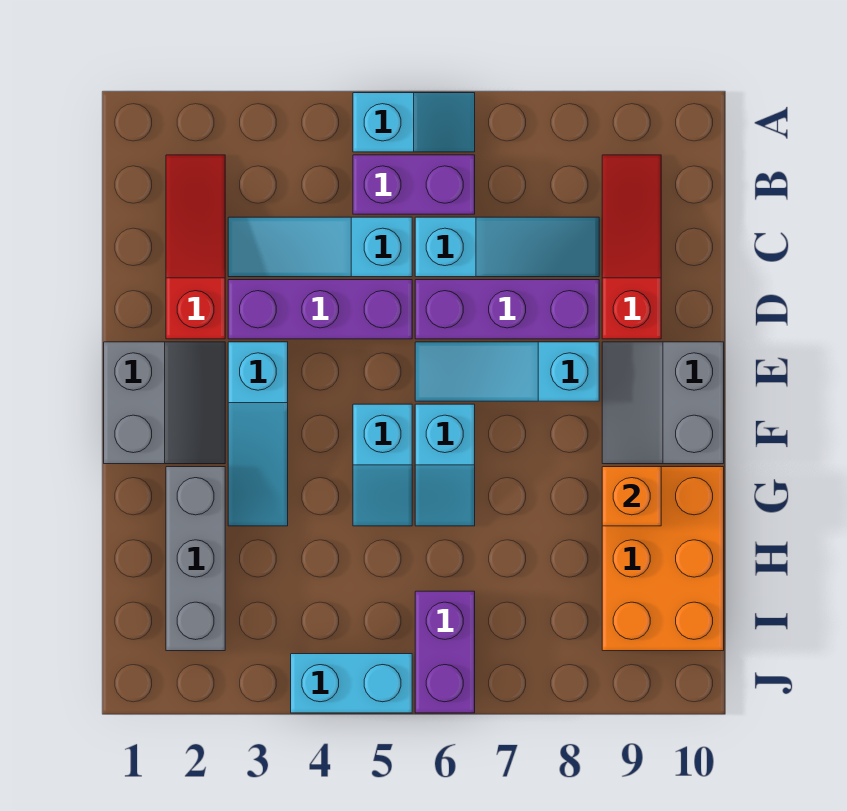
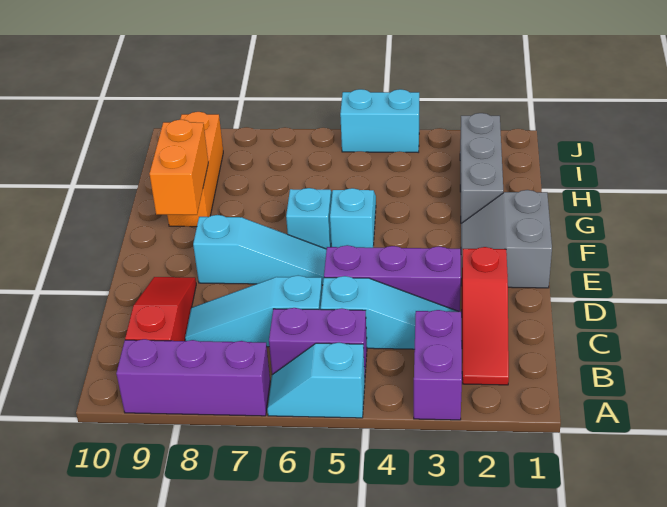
red slope B9:D9 level 1 top D -> red slope B9:D9 level 1 top B
purple brick D6:D8 level 1 -> purple brick A7:A9 level 1
cyan slope E3:G3 level 1 top E -> none
grey slope E9:F10 level 1 top 10 -> none
orange brick G9:I10 level 1 -> orange brick G9:I9 level 1
orange brick G9 level 2 -> orange brick F9:G9 level 2
purple brick I6:J6 level 1 -> purple brick A3:B3 level 1

